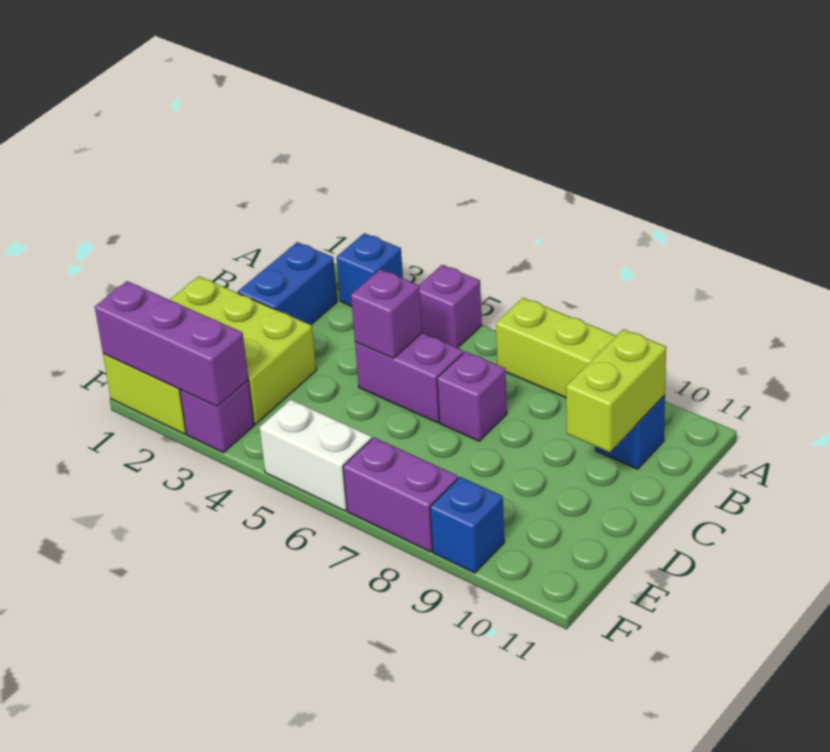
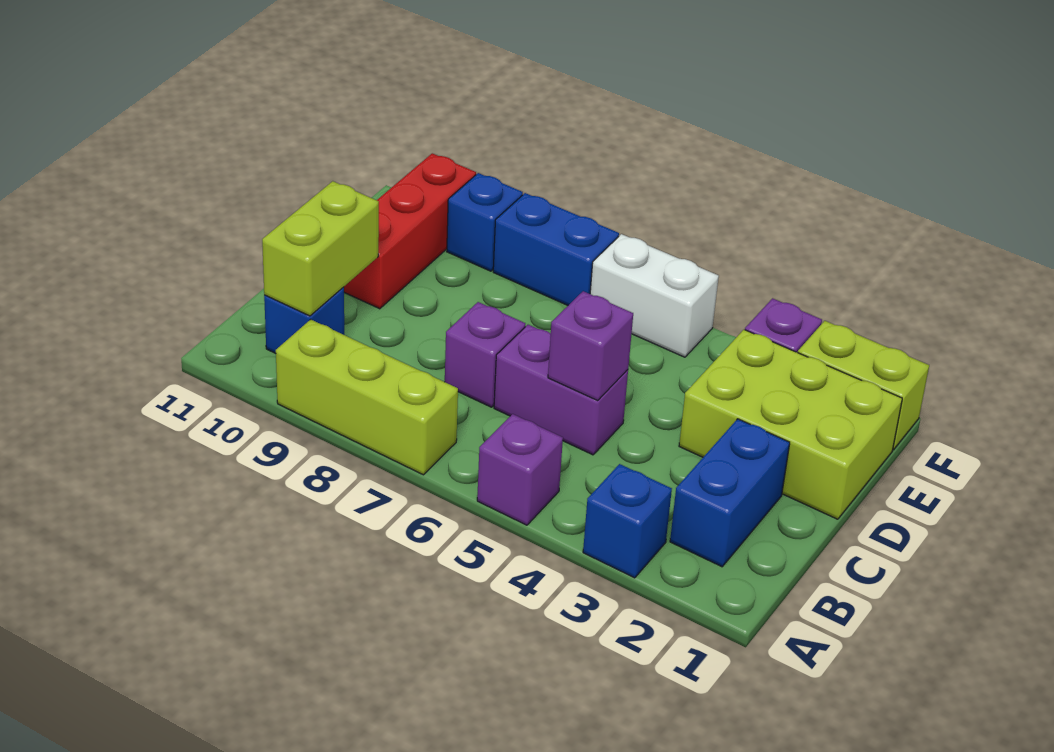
none -> red brick D10:F10 level 1
purple brick F1:F3 level 2 -> none
purple brick F7:F8 level 1 -> blue brick F7:F8 level 1

